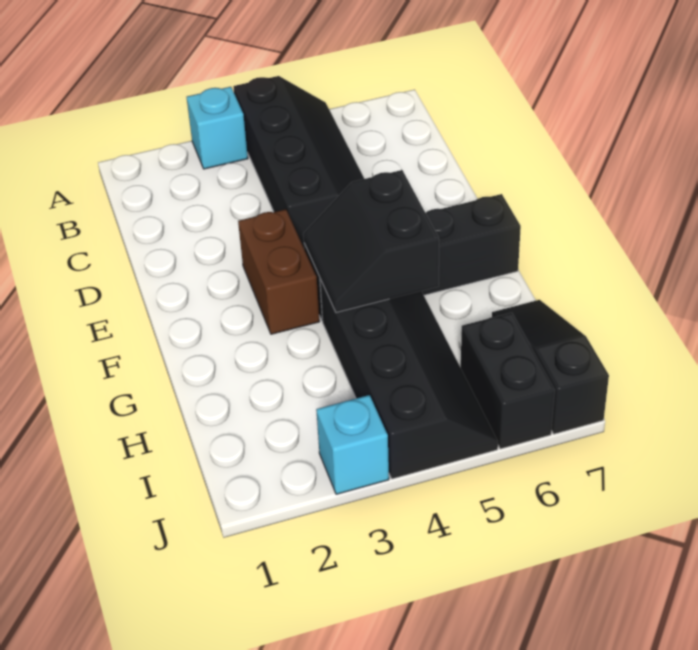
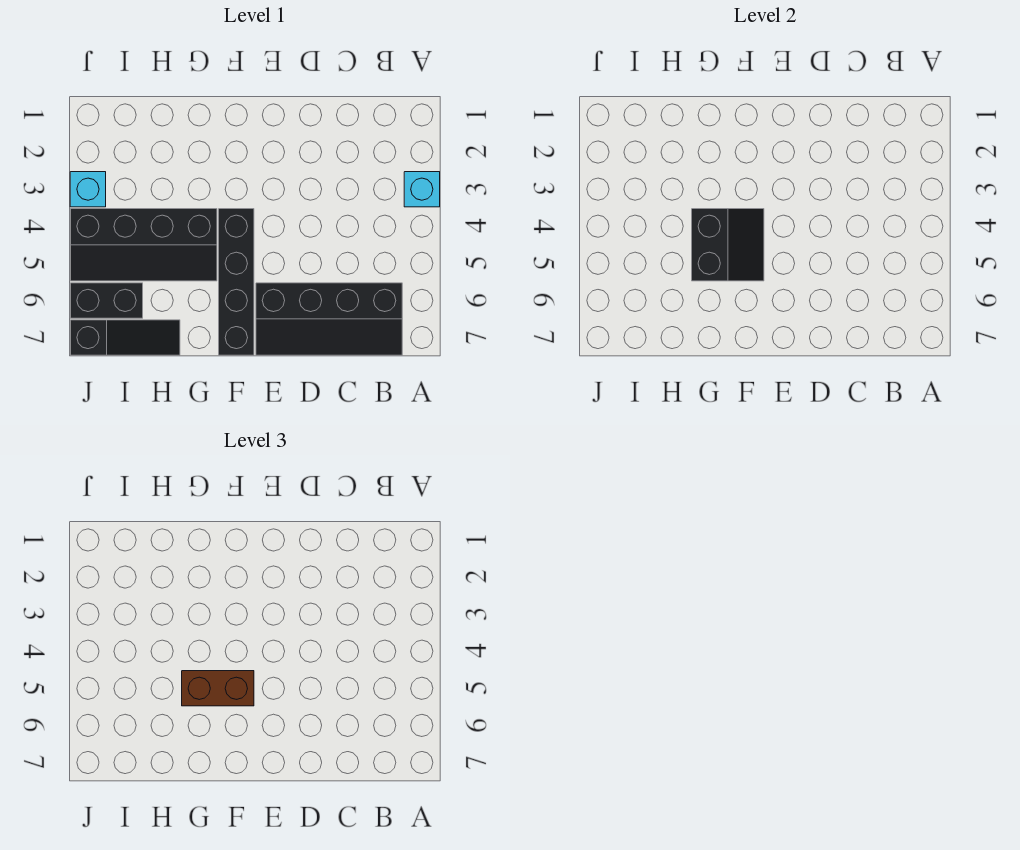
black slope A4:D5 level 1 top 4 -> black slope B6:E7 level 1 top 6
brown brick E3:F3 level 1 -> brown brick F5:G5 level 3
black slope F4:G5 level 2 top 5 -> black slope F4:G5 level 2 top G

